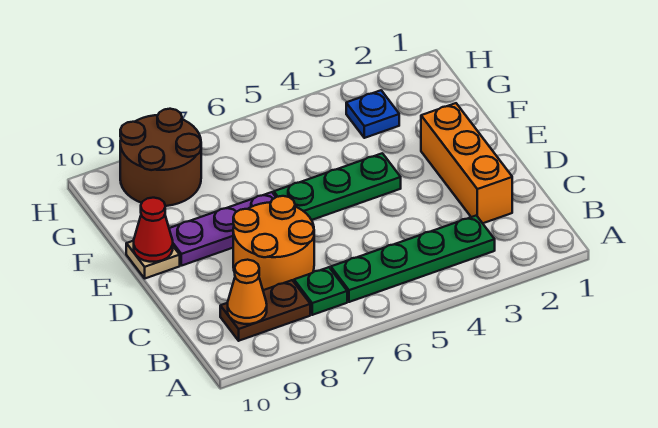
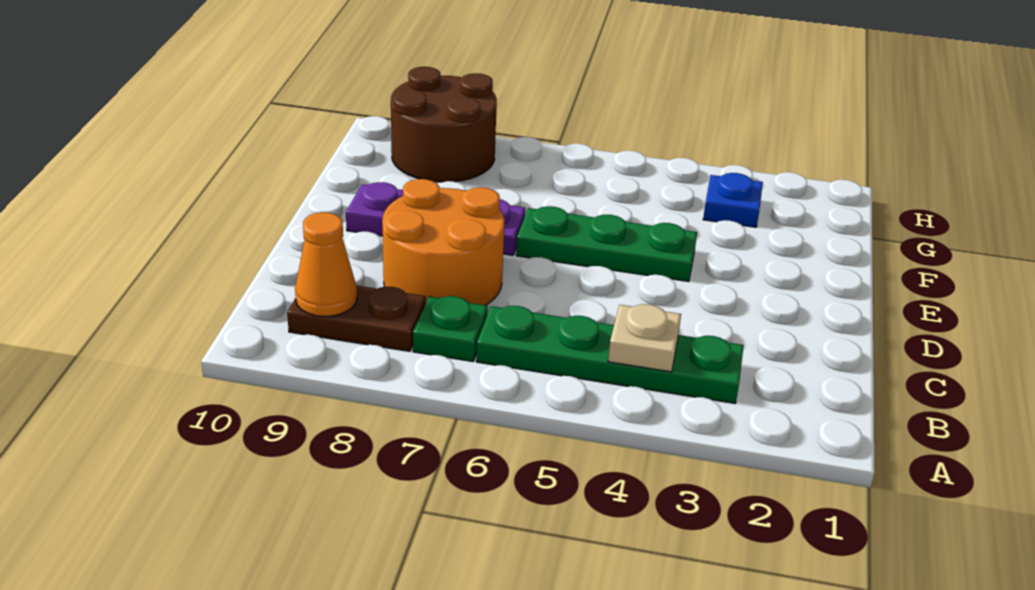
orange brick C2:E2 level 1 -> none
tan plate E10 level 1 -> tan plate B4 level 2
red cone E10 level 2 -> none

